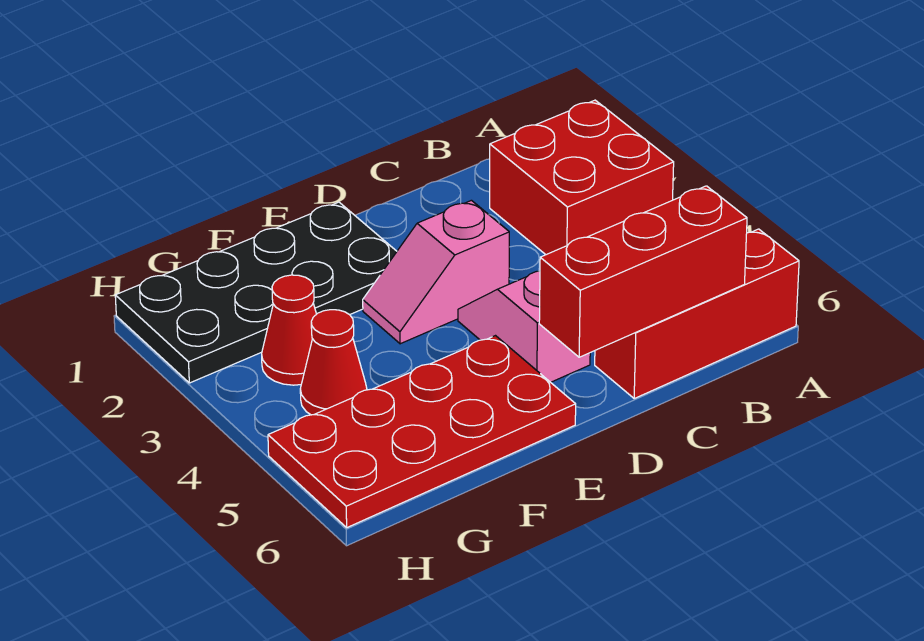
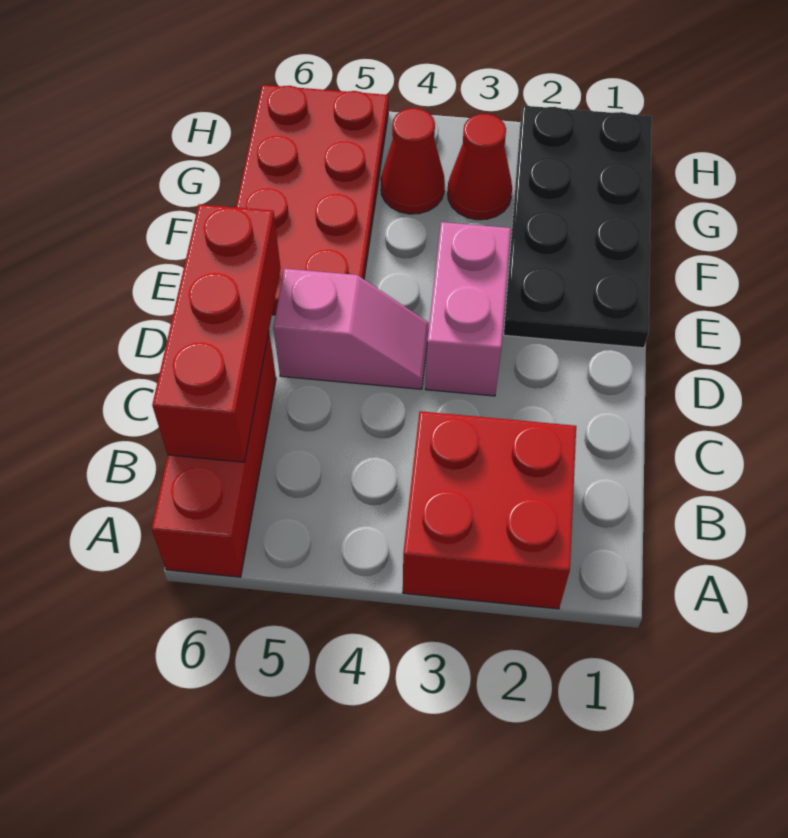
pink slope D3:E3 level 1 top D -> pink brick D3:E3 level 1

